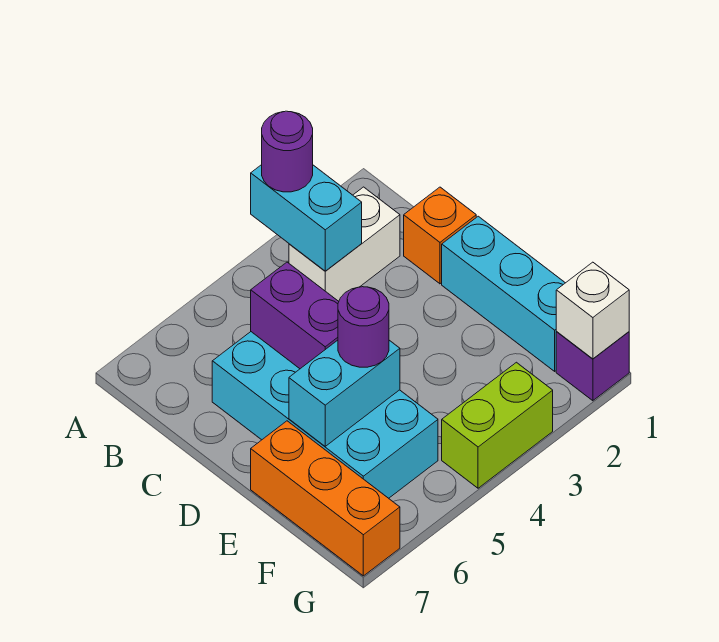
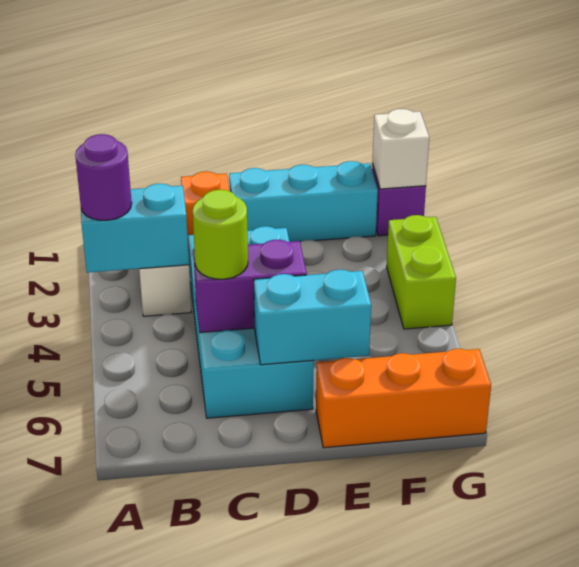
cyan brick C5:F6 level 1 -> cyan brick C3:D6 level 1
none -> lime round brick C5 level 3
cyan brick E5:E6 level 2 -> cyan brick D6:E6 level 2
purple round brick E5 level 3 -> none

